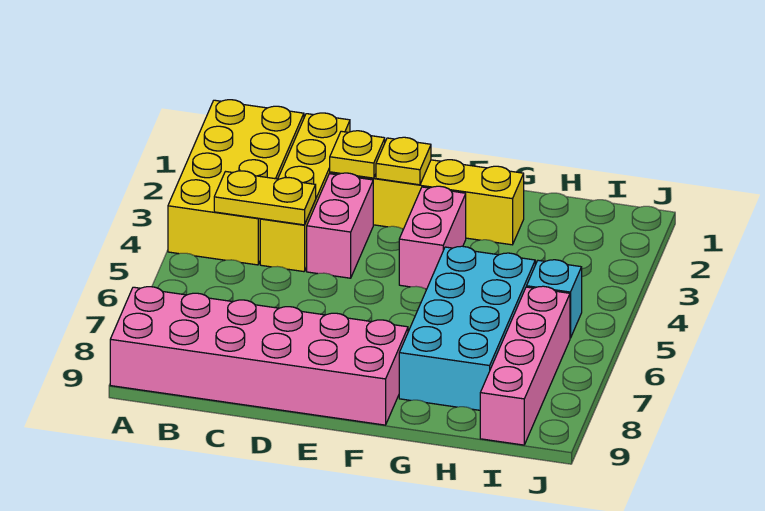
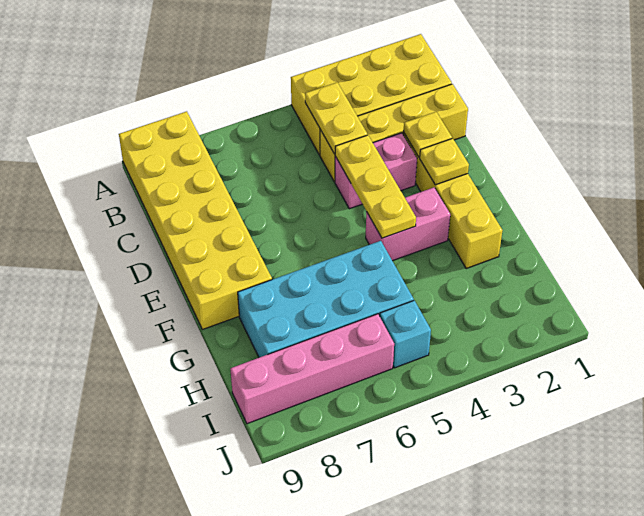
pink brick A8:F9 level 1 -> yellow brick A8:F9 level 1
none -> yellow plate D4:F4 level 2

